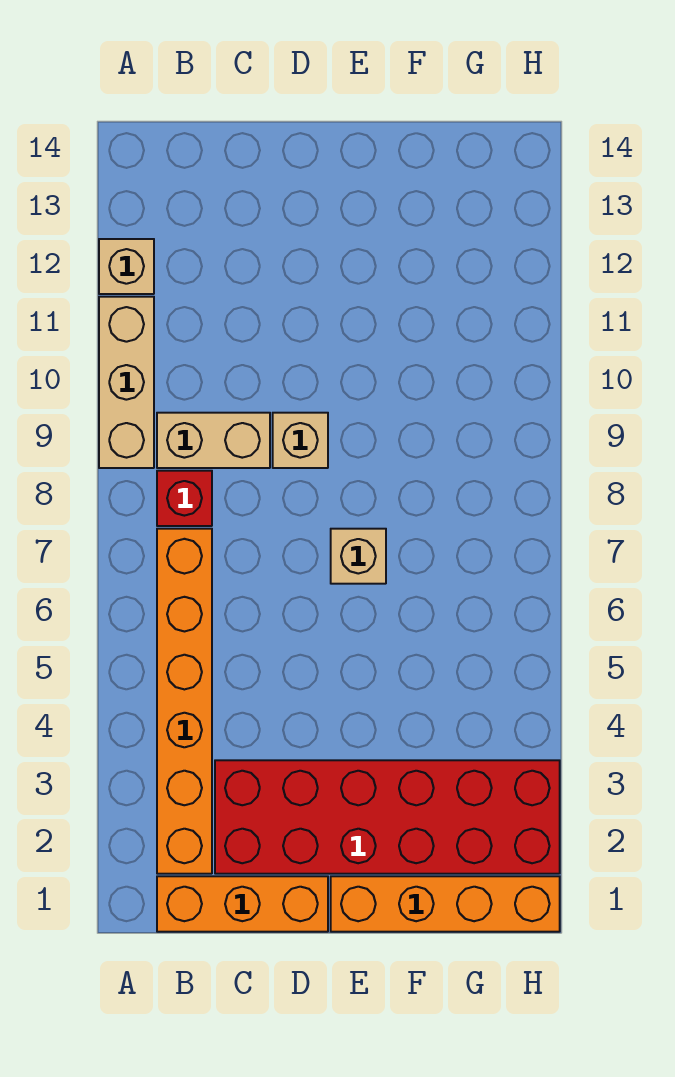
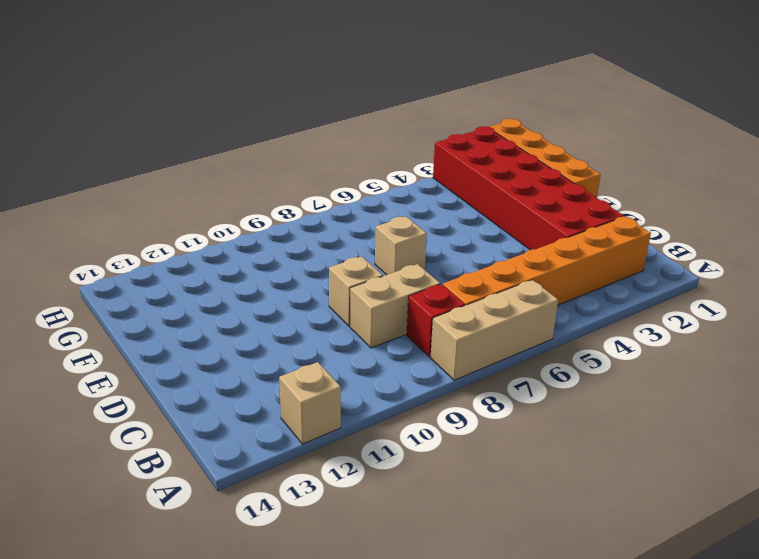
tan brick A9:A11 level 1 -> tan brick A6:A8 level 1
orange brick B1:D1 level 1 -> none
tan brick B9:C9 level 1 -> tan brick C8:C9 level 1

